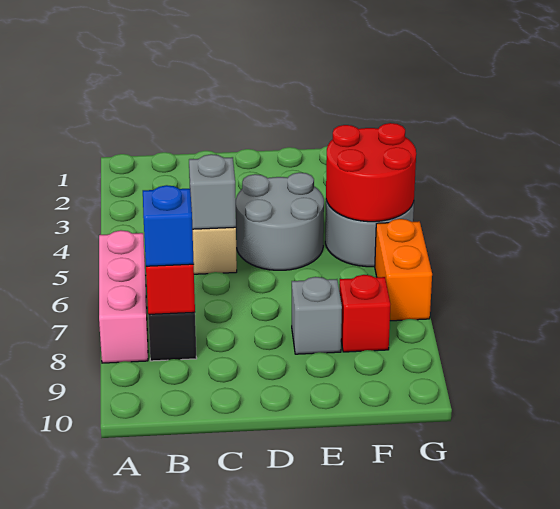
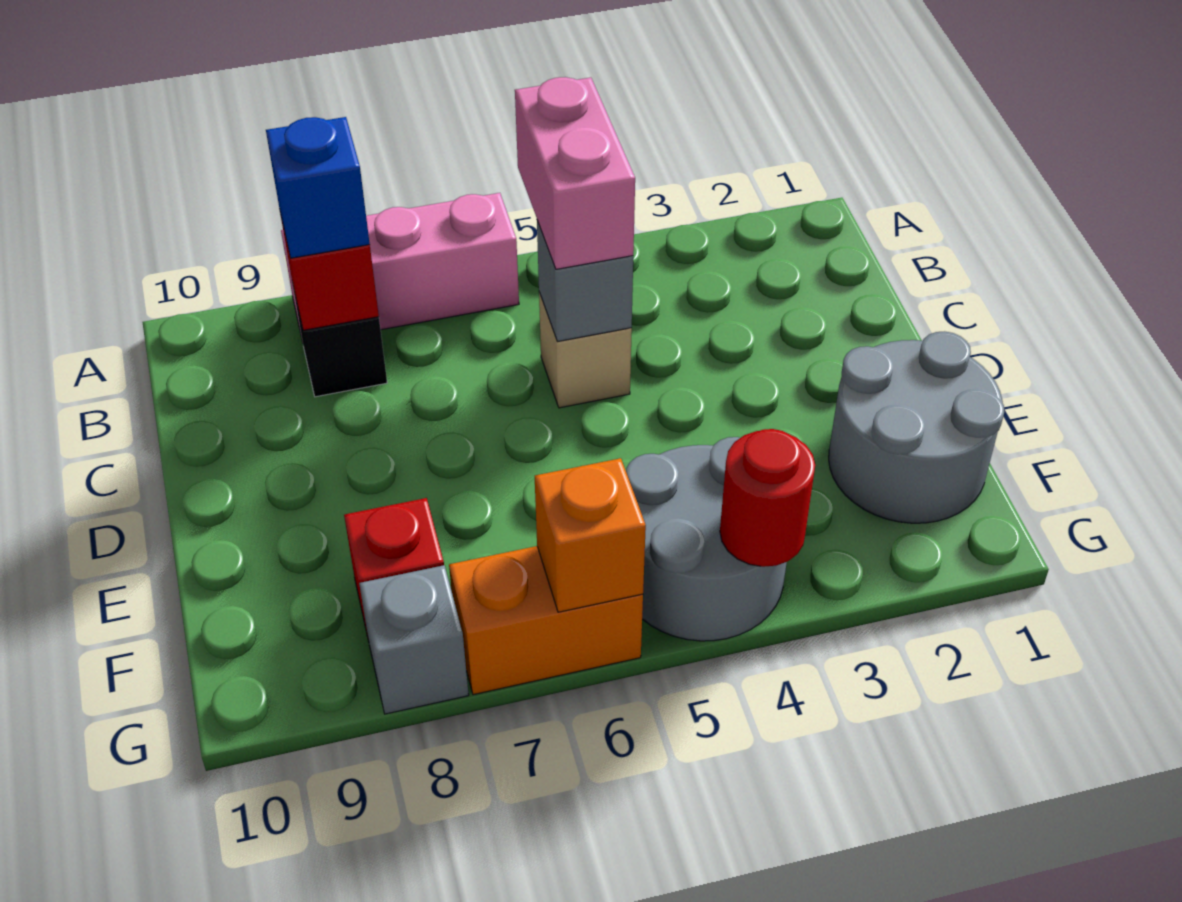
none -> pink brick B5:C5 level 3
grey round brick D4:E5 level 1 -> grey round brick E1:F2 level 1
grey brick E8 level 1 -> grey brick G8 level 1
red round brick F4:G5 level 2 -> red round brick G4 level 2
none -> orange brick G6 level 2

